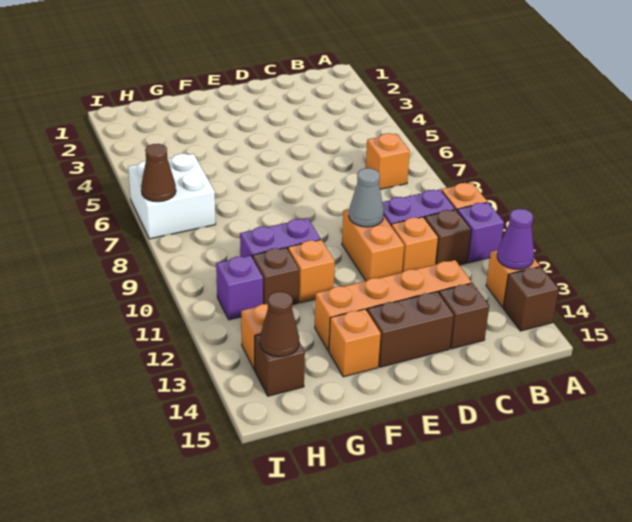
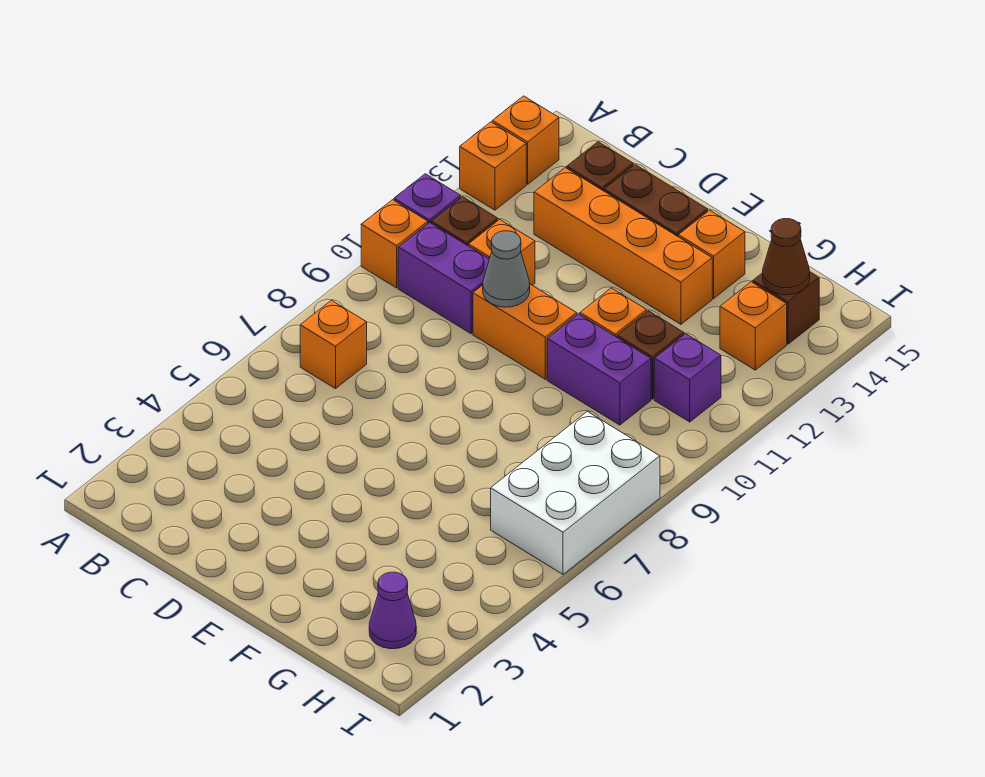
purple cone A13 level 2 -> purple cone H2 level 1
brown brick A14 level 1 -> orange brick A14 level 1
orange brick D10:D11 level 1 -> orange brick D10:E10 level 1
white brick H6:I7 level 1 -> white brick H6:I8 level 1
brown cone I7 level 2 -> none

